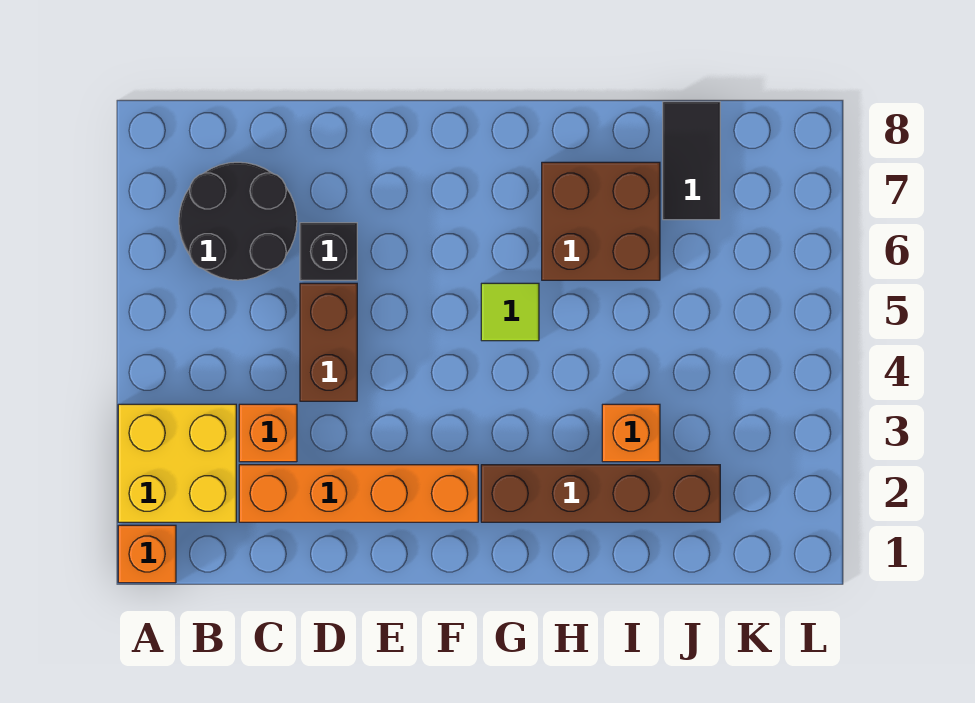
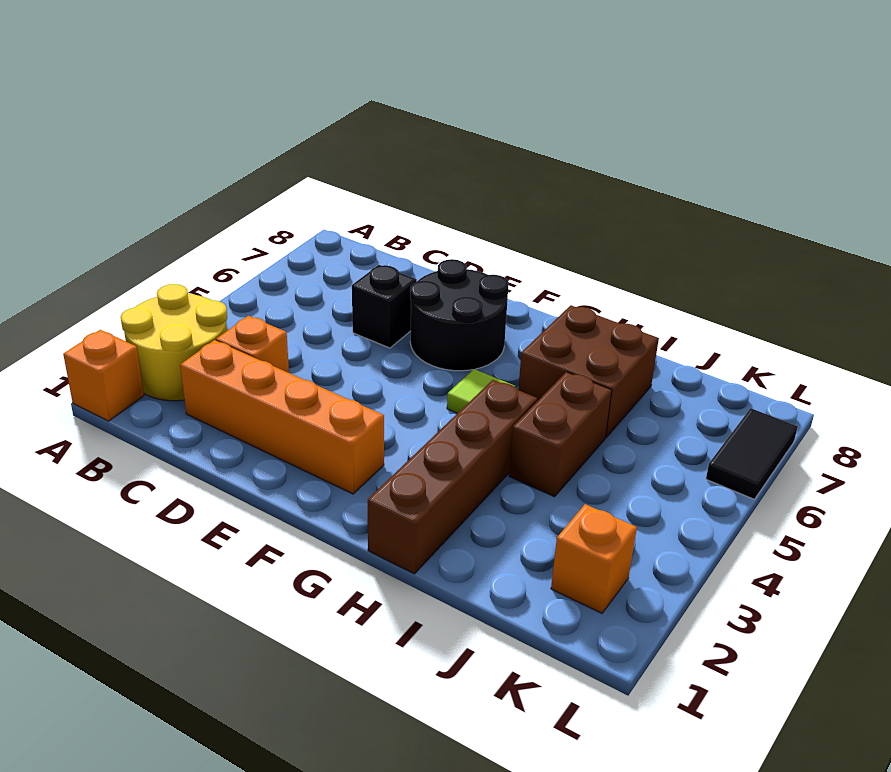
yellow brick A2:B3 level 1 -> yellow round brick A2:B3 level 1
black round brick B6:C7 level 1 -> black round brick E6:F7 level 1
brown brick D4:D5 level 1 -> brown brick I4:I5 level 1
brown brick G2:J2 level 1 -> brown brick H1:H4 level 1
orange brick I3 level 1 -> orange brick K2 level 1
black tile J7:J8 level 1 -> black tile L6:L7 level 1

